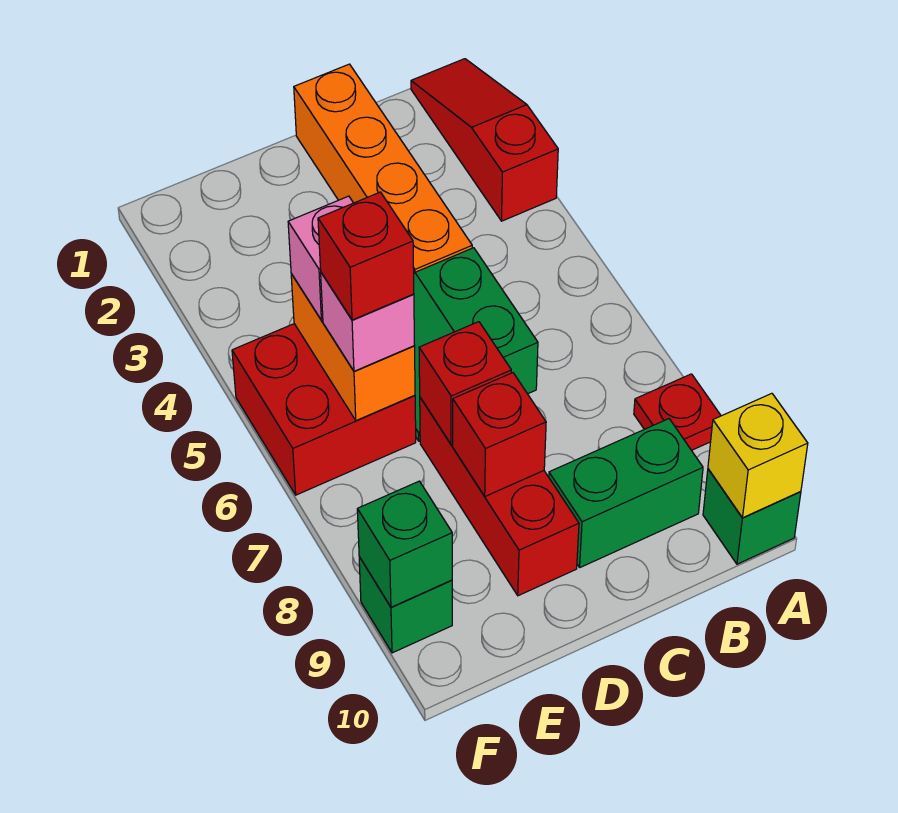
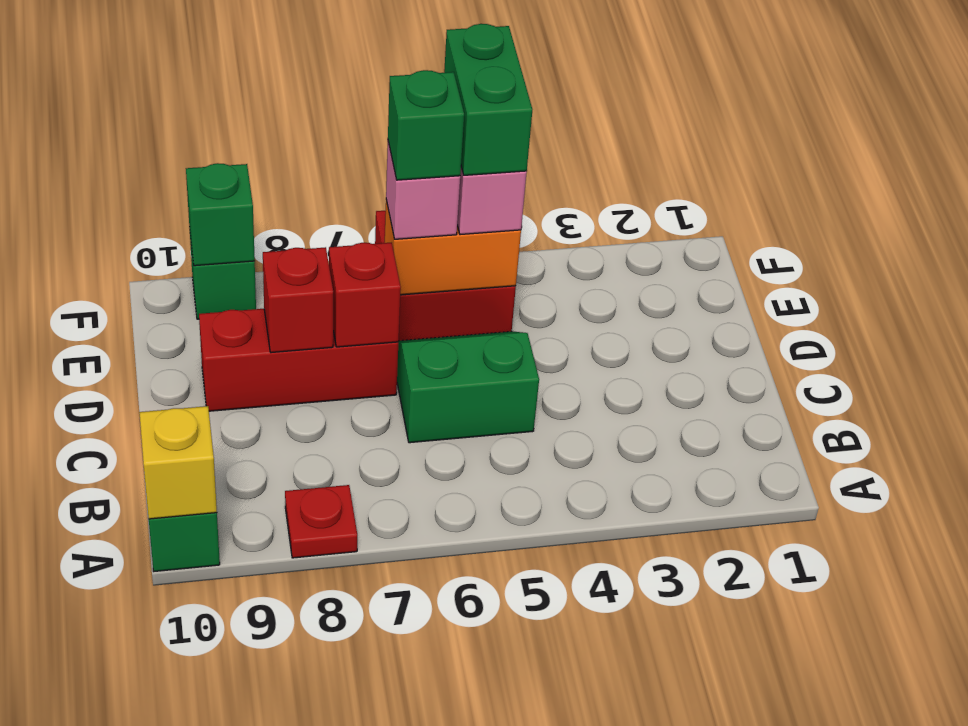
red slope A1:A3 level 1 top 3 -> none
green brick B9:C9 level 1 -> green brick E5:F5 level 4
orange brick C1:C4 level 1 -> none
red brick E6 level 4 -> green brick E6 level 4

